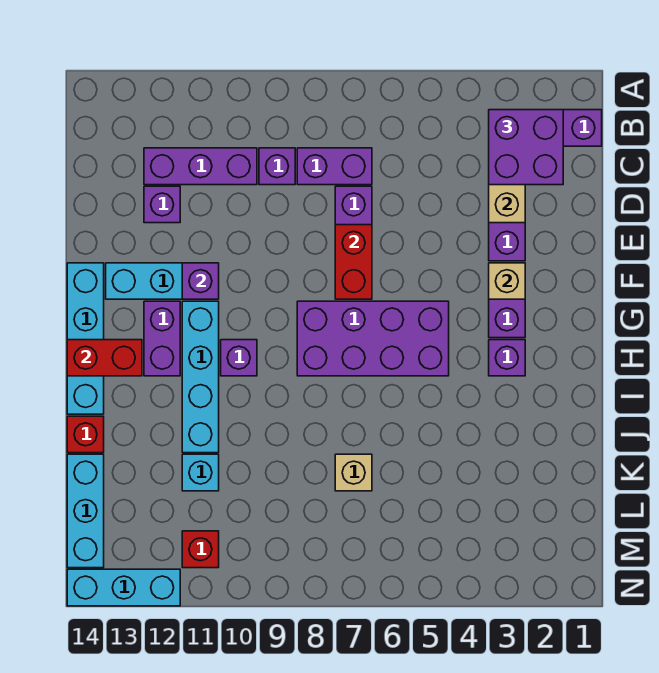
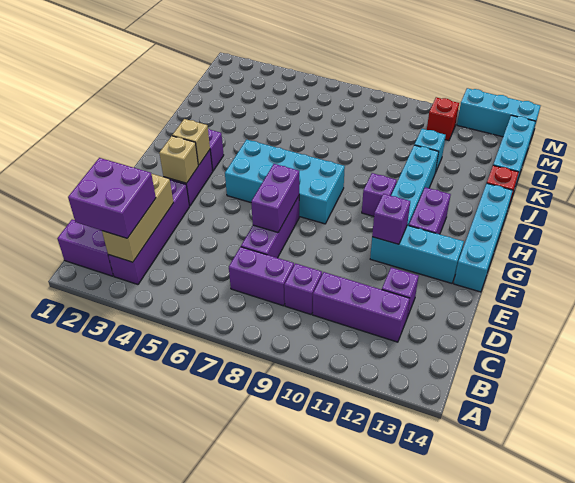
red brick E7:F7 level 2 -> purple brick E7:F7 level 2
purple brick G5:H8 level 1 -> cyan brick G5:H8 level 1
red brick H13:H14 level 2 -> none
tan brick K7 level 1 -> tan brick G3 level 2

